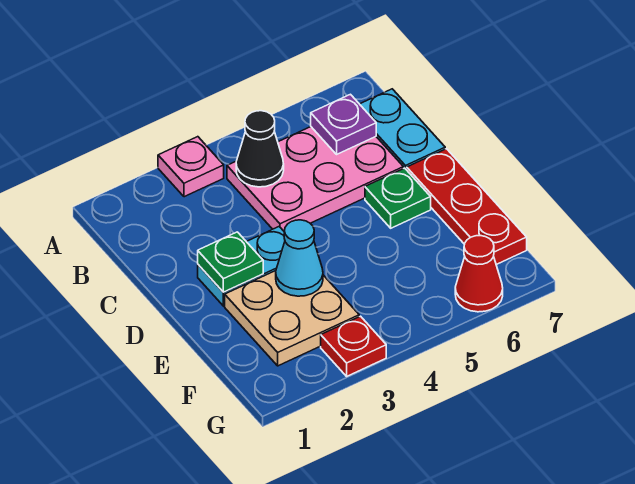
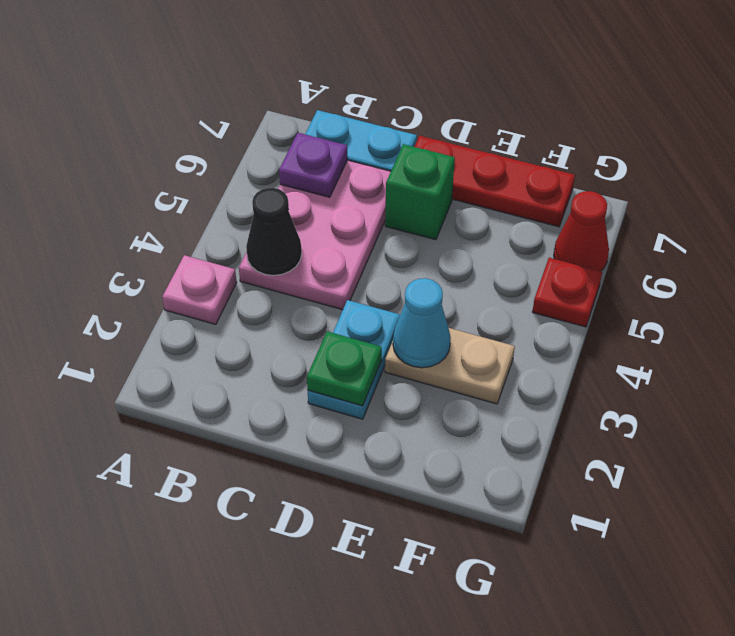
green plate D6 level 1 -> green brick D6 level 1
tan plate E2:F3 level 1 -> tan plate E3:F3 level 1
red plate G3 level 1 -> red plate G5 level 1

